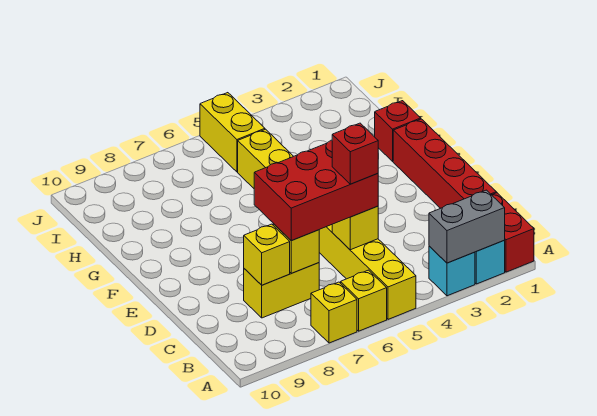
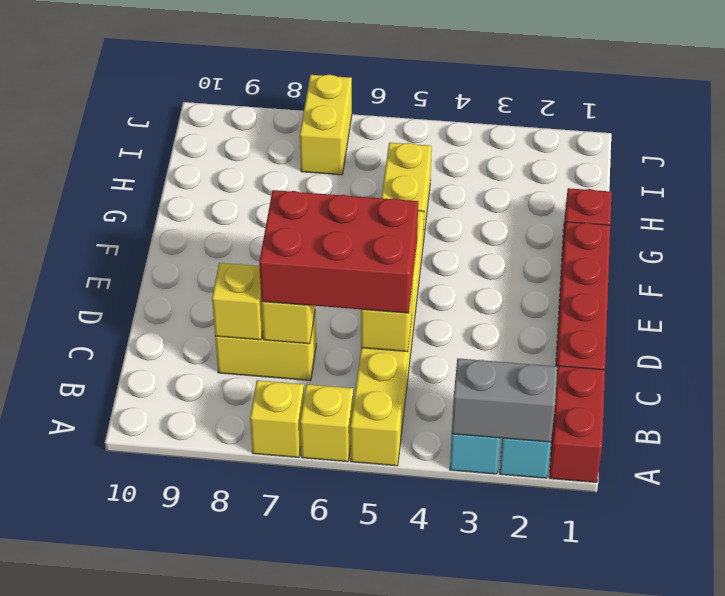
red brick C5 level 4 -> none
yellow brick I5:J5 level 1 -> yellow brick I7:J7 level 1

